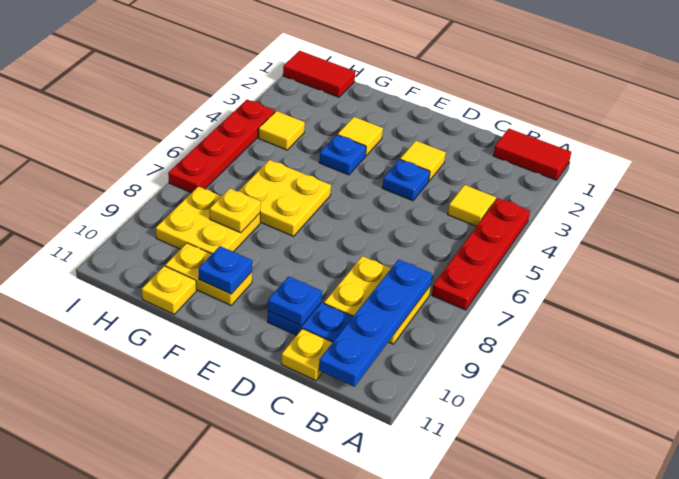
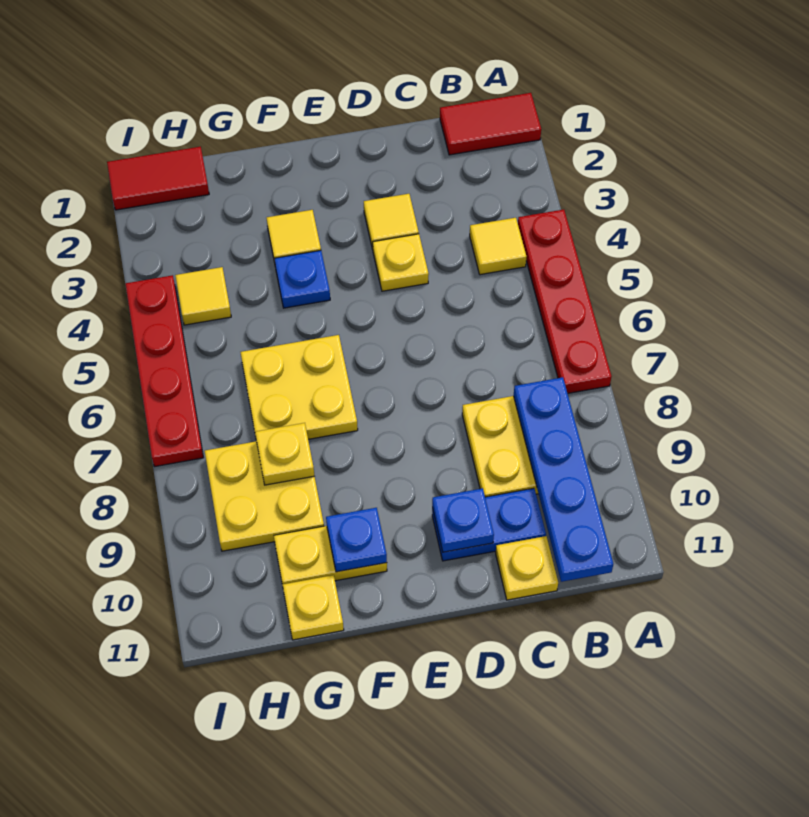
blue plate D4 level 1 -> yellow plate D4 level 1

